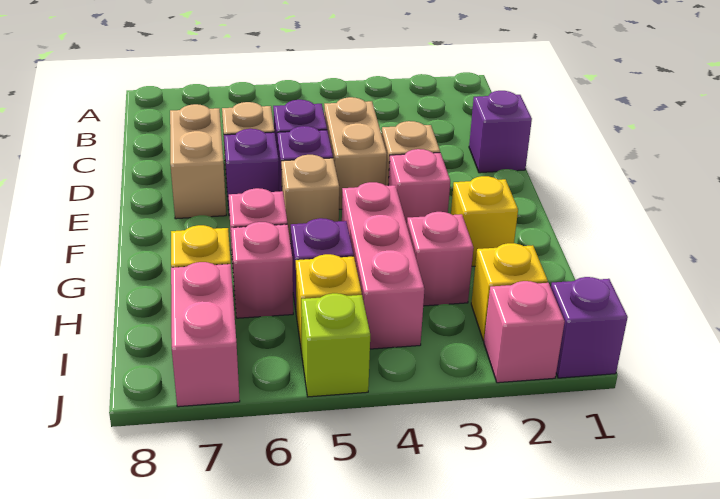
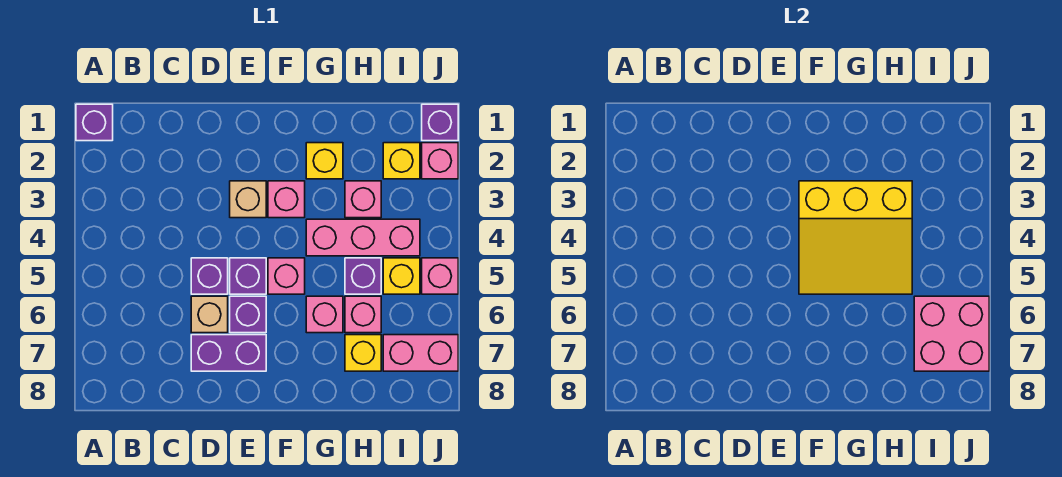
purple brick D1 level 1 -> purple brick A1 level 1
tan brick D4:E4 level 1 -> none
tan brick D7:E7 level 1 -> purple brick D7:E7 level 1
none -> yellow slope F3:H5 level 2 top 3
tan brick F5 level 1 -> pink brick F5 level 1
none -> pink brick I6:J7 level 2
lime brick J5 level 1 -> pink brick J5 level 1

